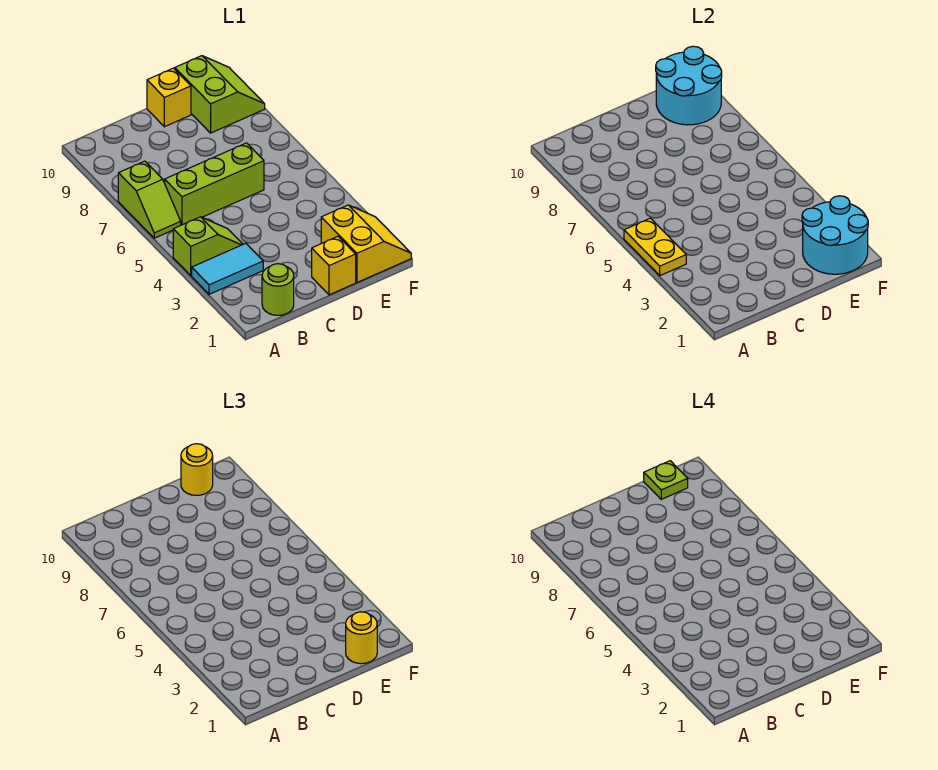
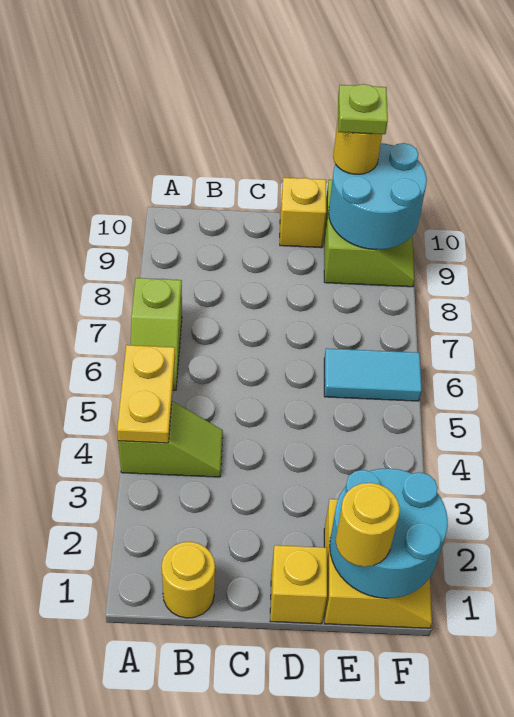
cyan tile A3:B3 level 1 -> cyan tile E6:F6 level 1
lime round brick B1 level 1 -> yellow round brick B1 level 1
lime brick B6:D6 level 1 -> none

